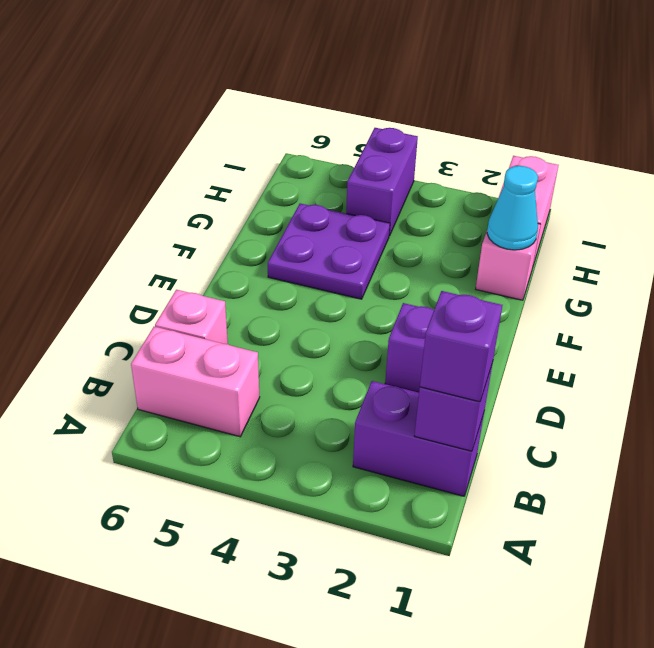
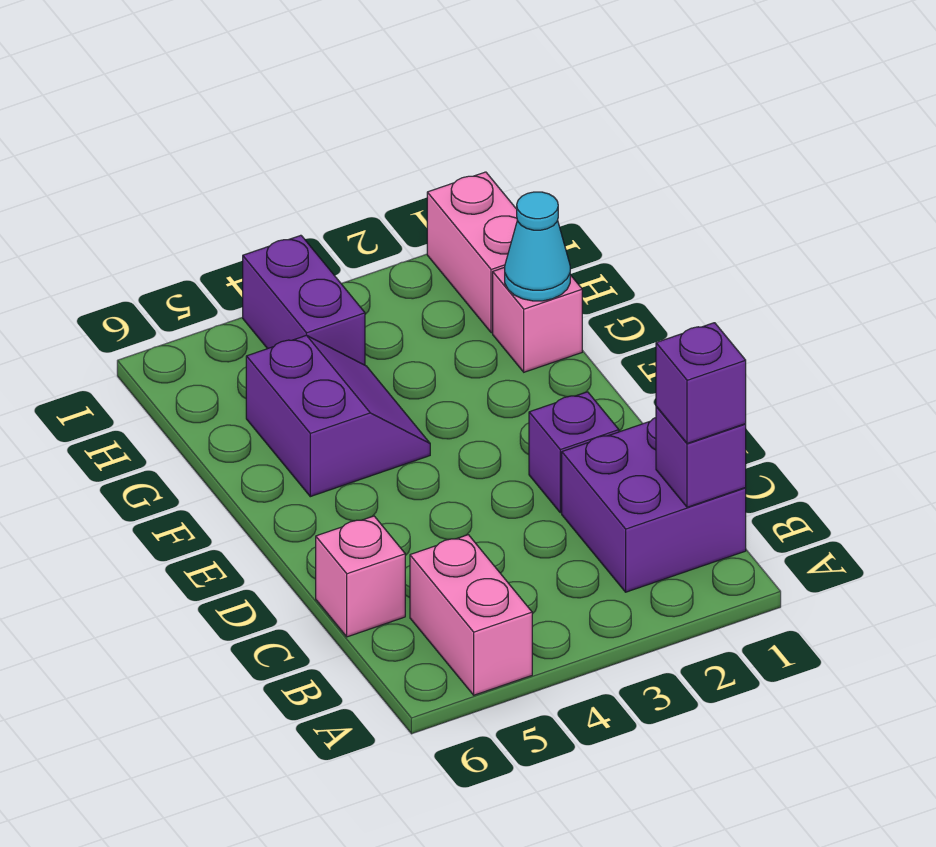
purple brick B1:B2 level 1 -> purple brick B1:C2 level 1
pink brick B5:B6 level 1 -> pink brick A5:B5 level 1
purple plate F4:G5 level 1 -> purple slope F4:G5 level 1 top 5

